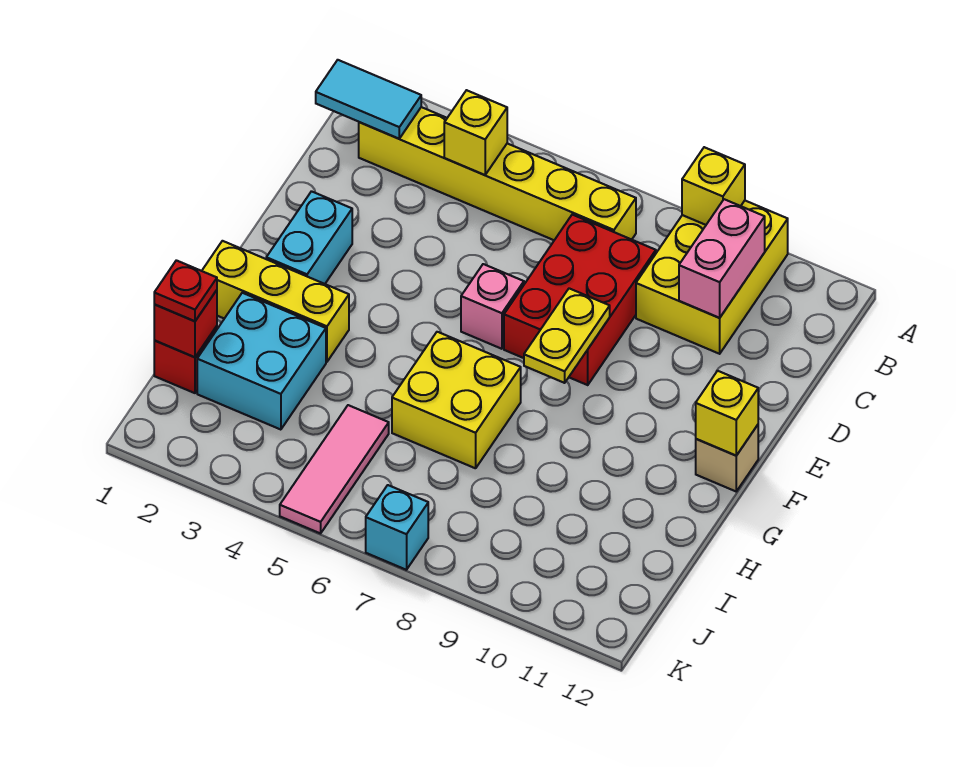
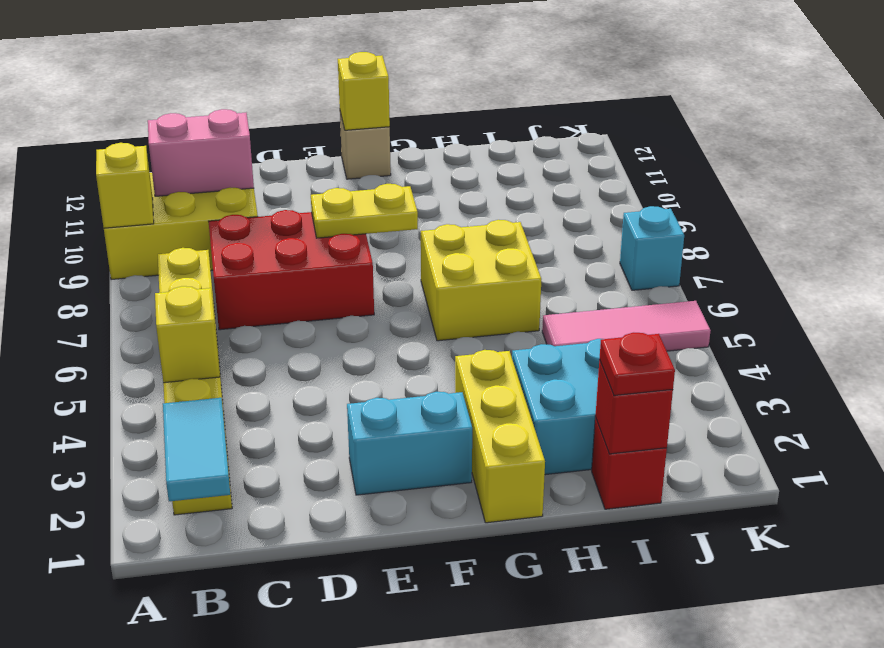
pink brick E6 level 1 -> none

